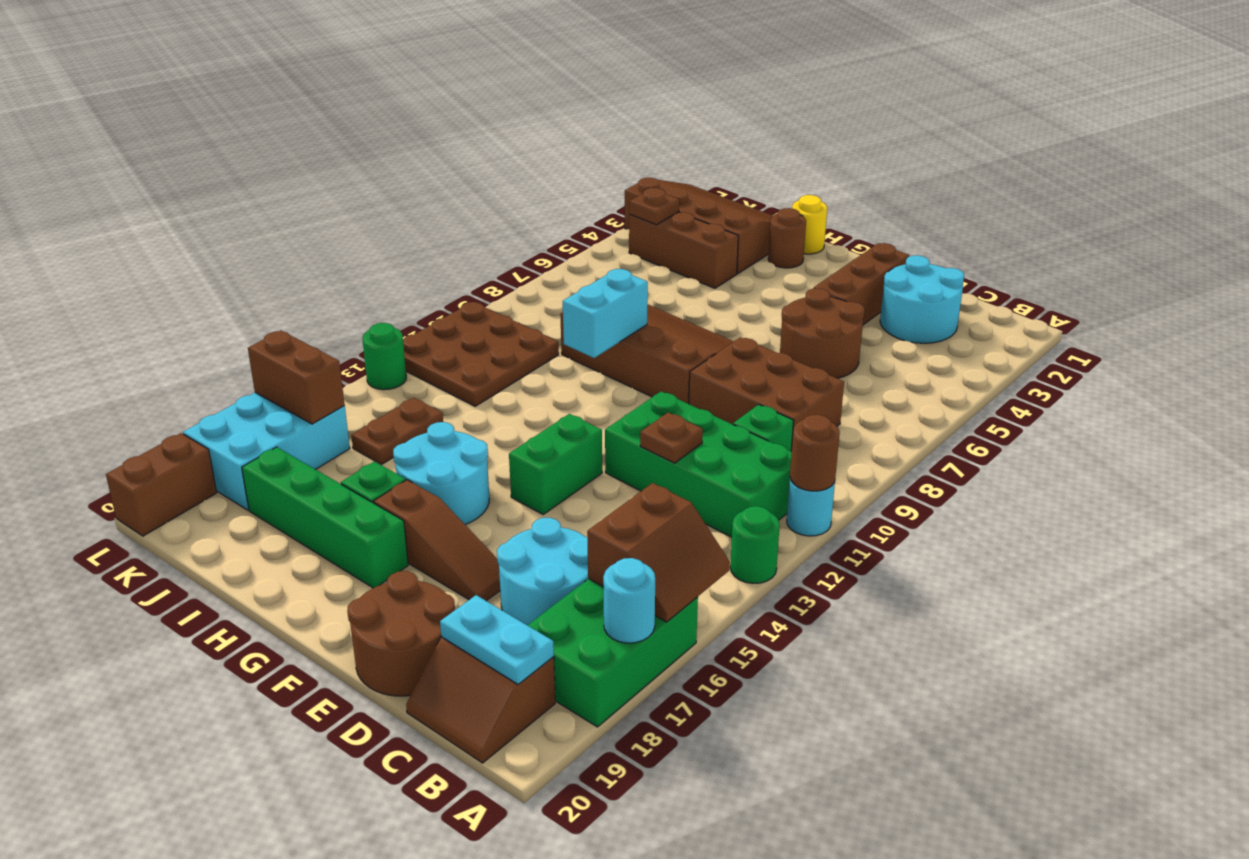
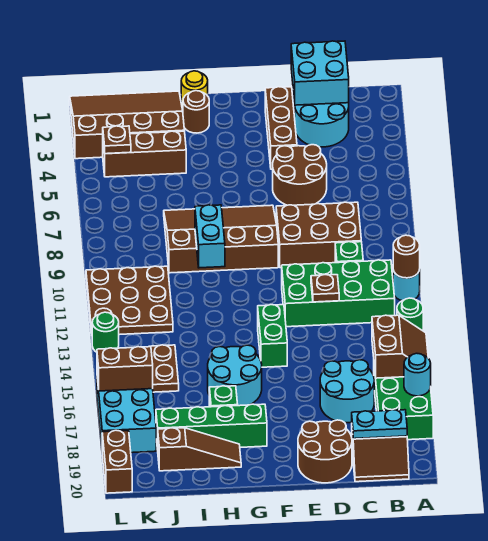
none -> cyan brick C1:D2 level 2
brown slope E17:G17 level 1 top G -> brown slope H19:J19 level 1 top J

